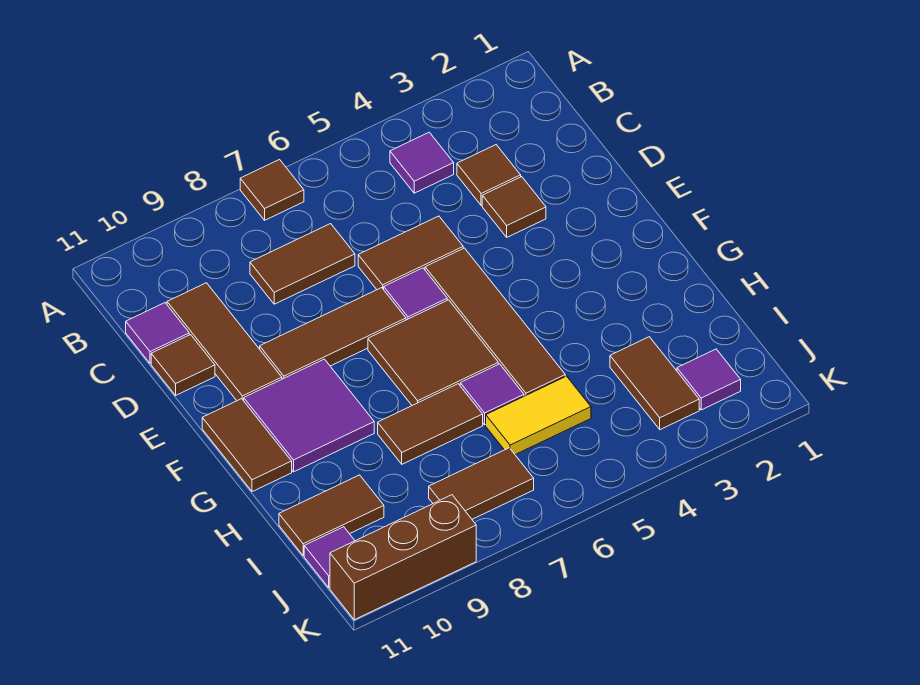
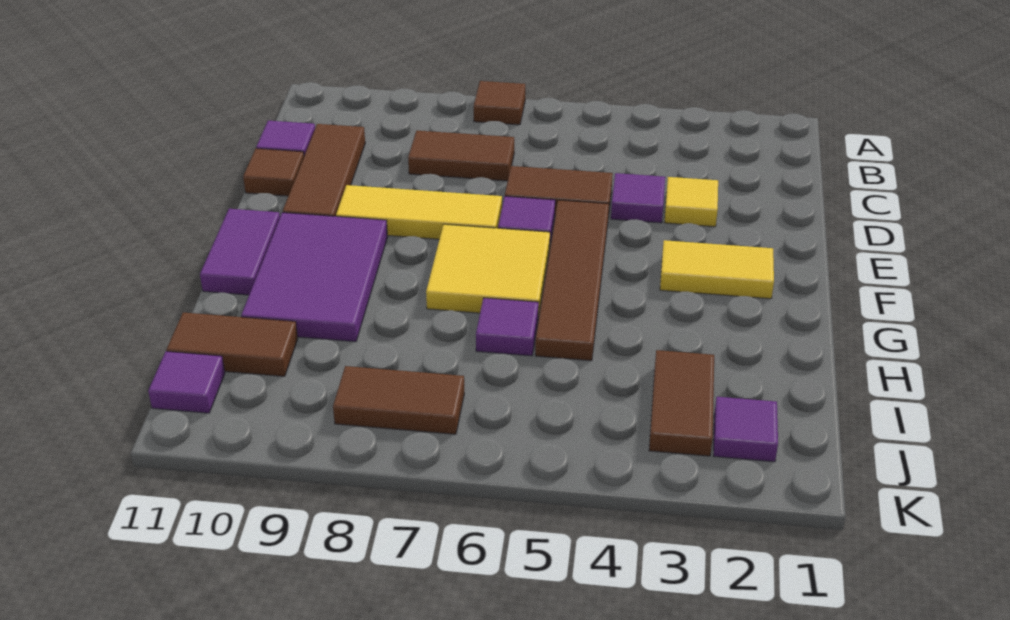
purple tile B4 level 1 -> purple tile D4 level 1
brown tile C3 level 1 -> none
brown tile D3 level 1 -> yellow tile D3 level 1
brown tile E7:E9 level 1 -> yellow tile E7:E9 level 1
brown tile F6:G7 level 1 -> yellow tile F6:G7 level 1
purple tile F9:G10 level 1 -> purple tile F9:H10 level 1
brown tile F11:G11 level 1 -> purple tile F11:G11 level 1
brown tile H7:H8 level 1 -> none
yellow tile I5:I6 level 1 -> yellow tile F2:F3 level 1
brown brick K9:K11 level 1 -> none

